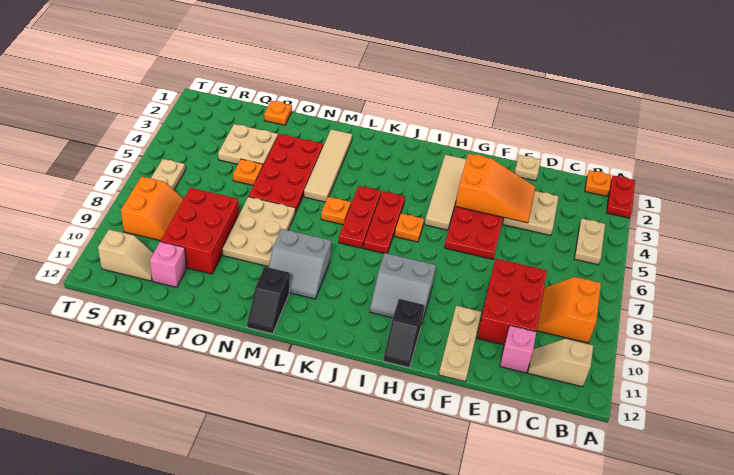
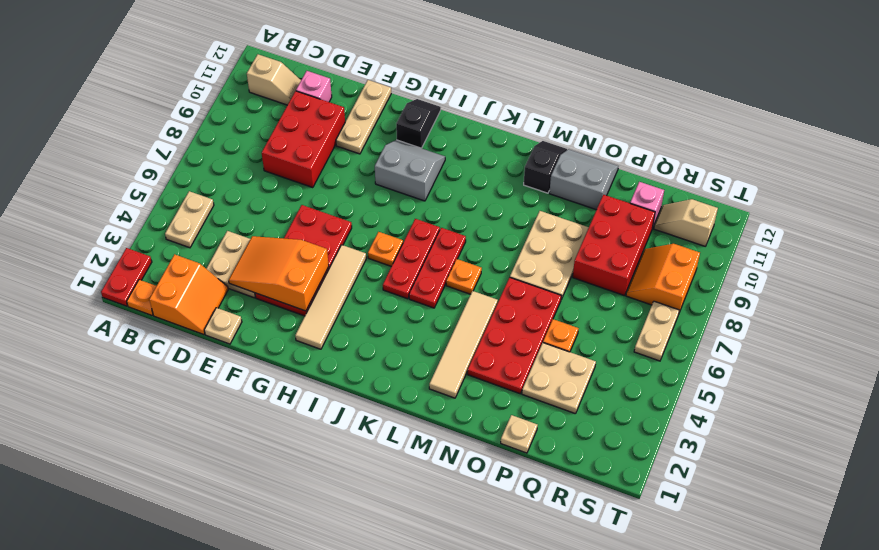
orange slope B8:C9 level 1 top B -> orange slope C1:D2 level 1 top C
grey slope L9:M10 level 1 top 9 -> grey slope N11:O12 level 1 top 11
orange plate P1 level 1 -> tan plate P1 level 1

